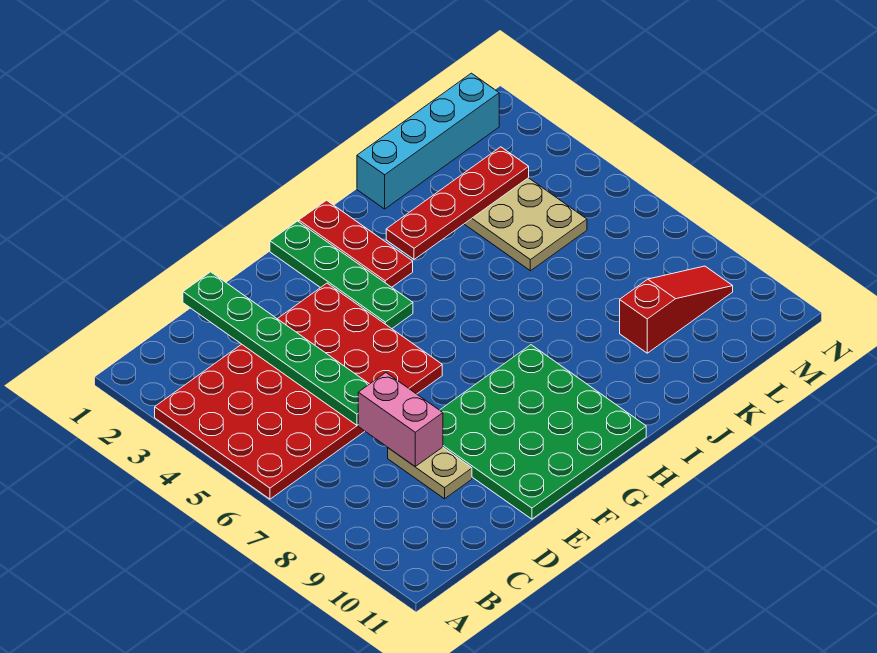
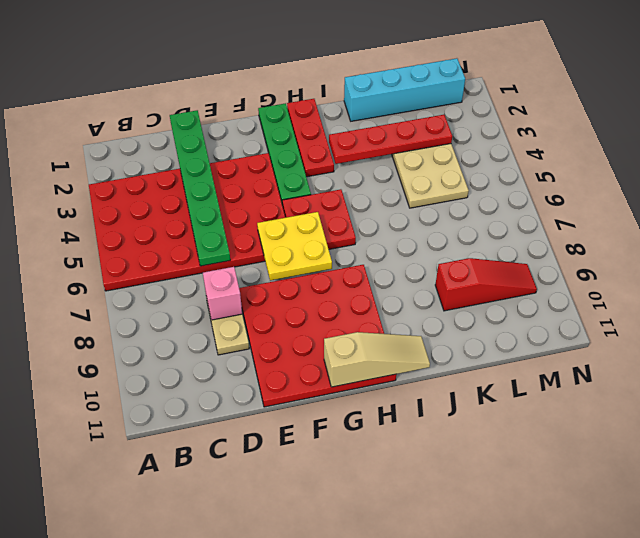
pink brick D7:D8 level 2 -> pink brick D8 level 2
green plate E8:H11 level 1 -> red plate E8:H11 level 1
none -> yellow plate F6:G7 level 2
none -> red plate G5:H6 level 1
none -> tan slope G11:I11 level 2 top G

